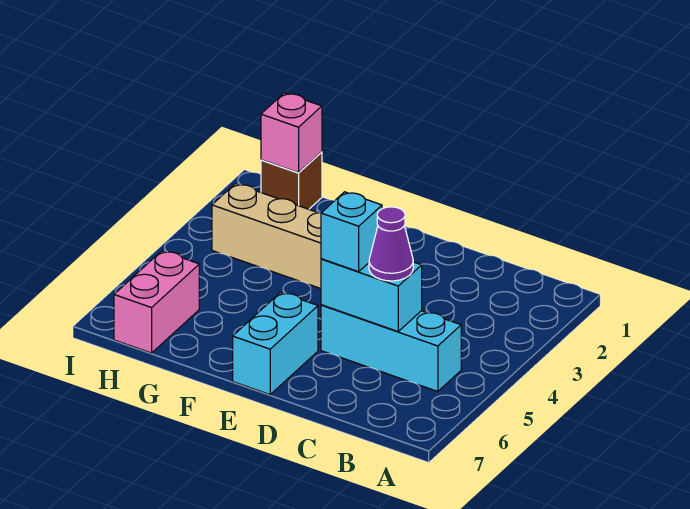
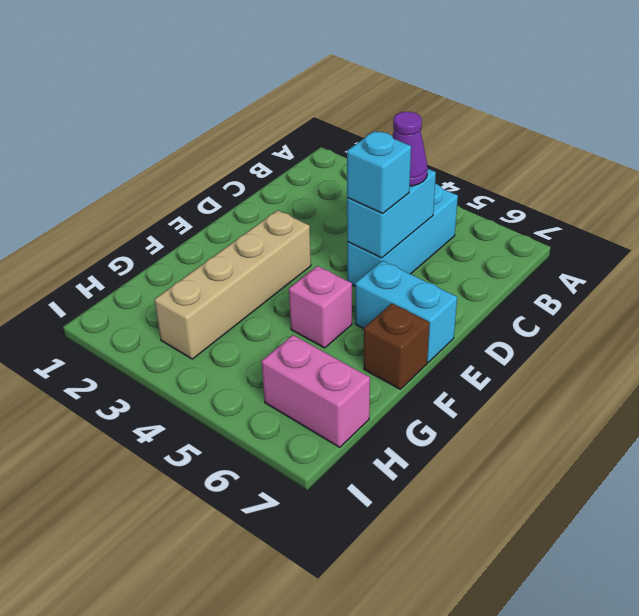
brown brick H1 level 1 -> brown brick F7 level 1
pink brick H1 level 2 -> pink brick F5 level 1

